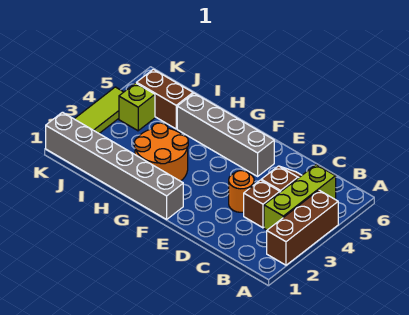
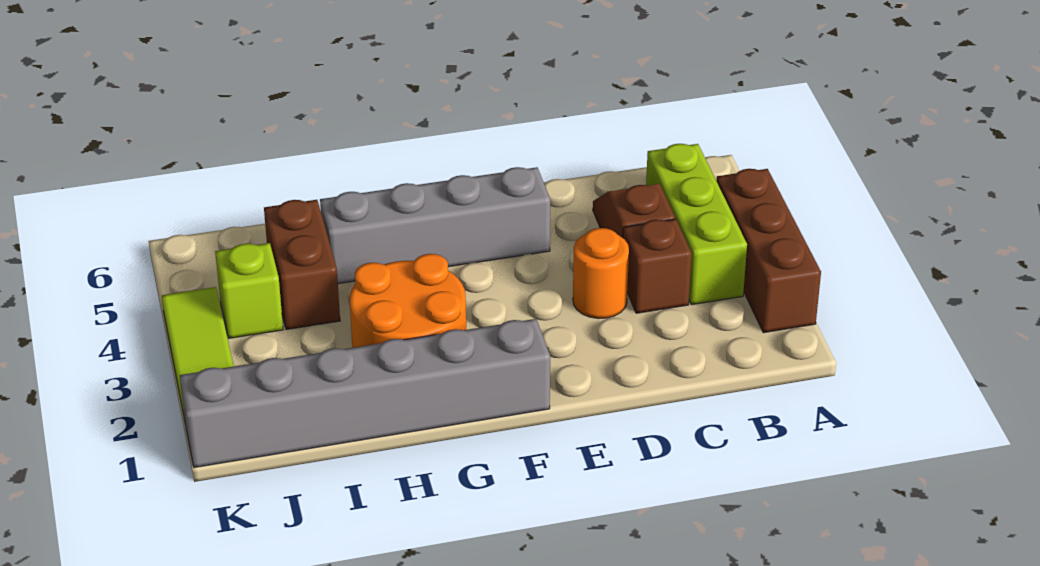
brown brick I5:J5 level 1 -> brown brick I4:I5 level 1

